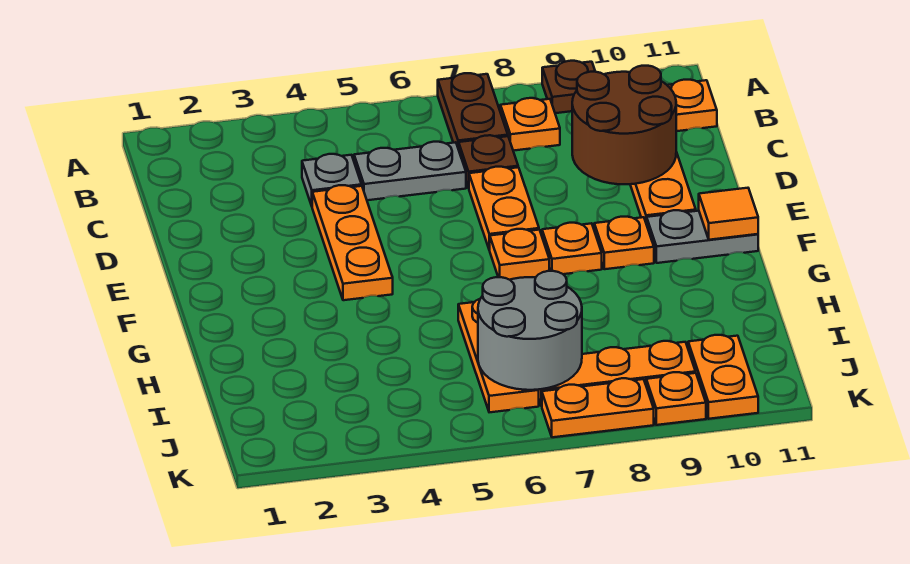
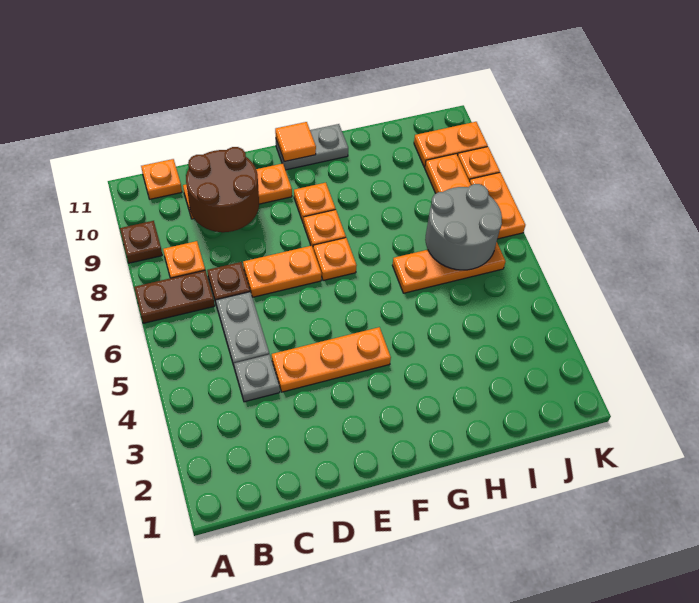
grey plate F10:F11 level 1 -> grey plate F11:G11 level 1

